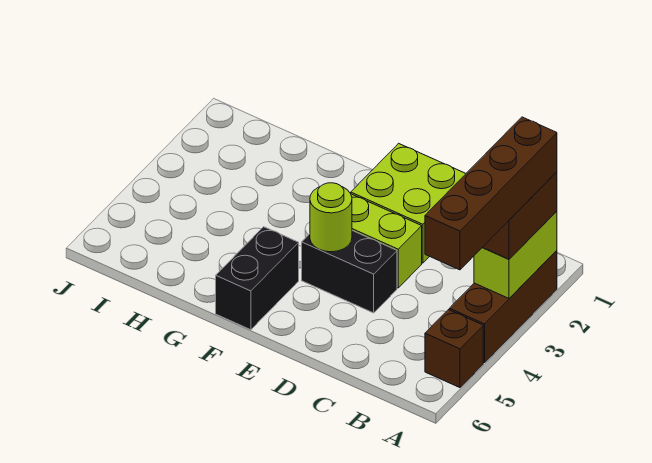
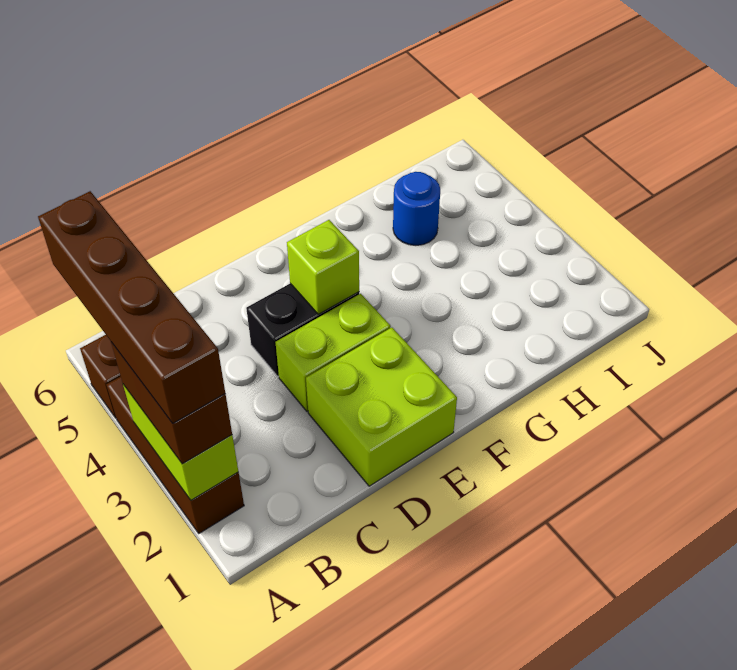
lime round brick E4 level 2 -> lime brick E4 level 2
black brick F5:F6 level 1 -> none
none -> blue round brick H5 level 1

